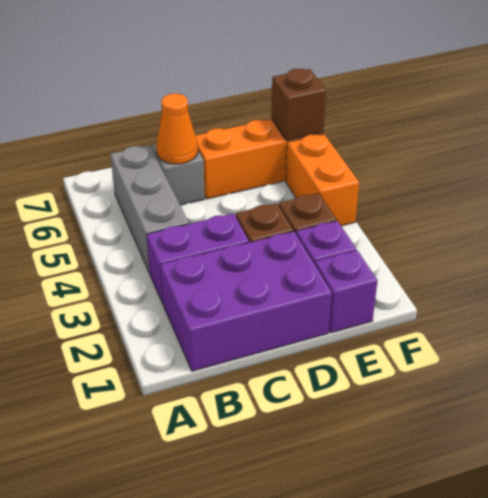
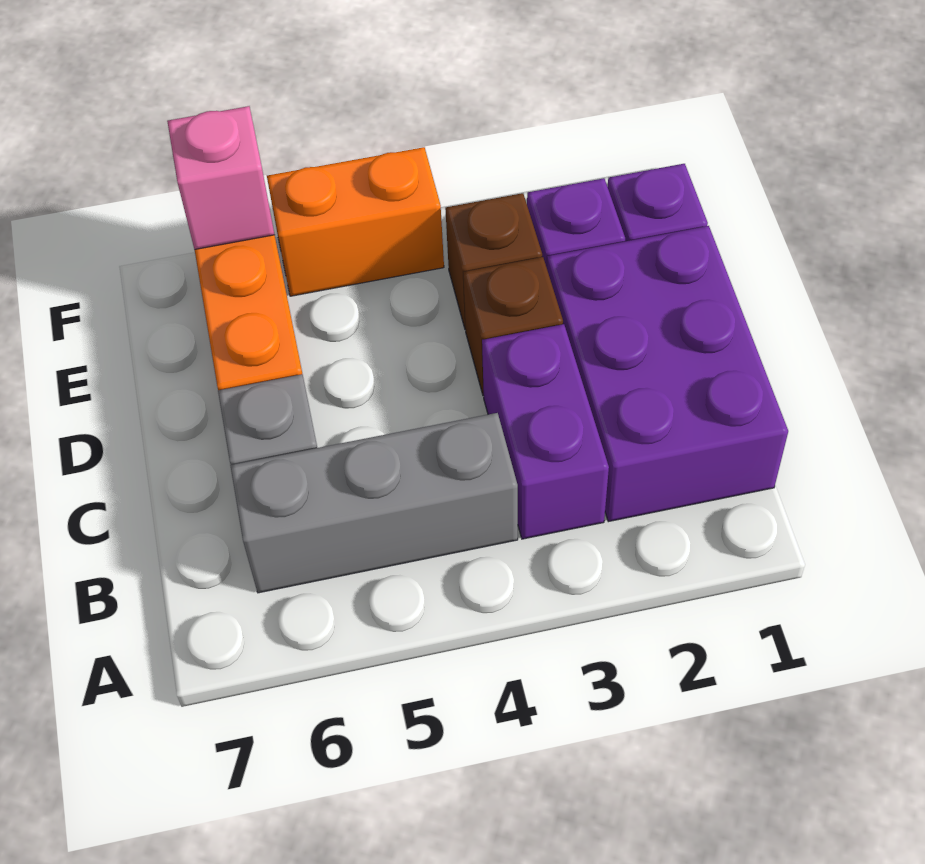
orange cone C6 level 2 -> none
brown brick F6 level 2 -> pink brick F6 level 2

